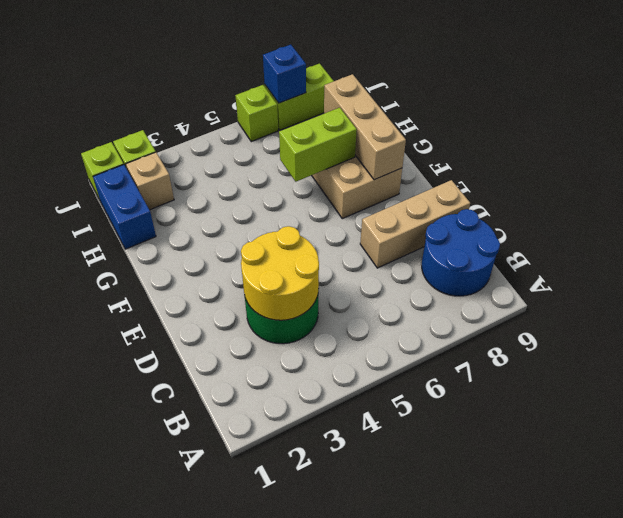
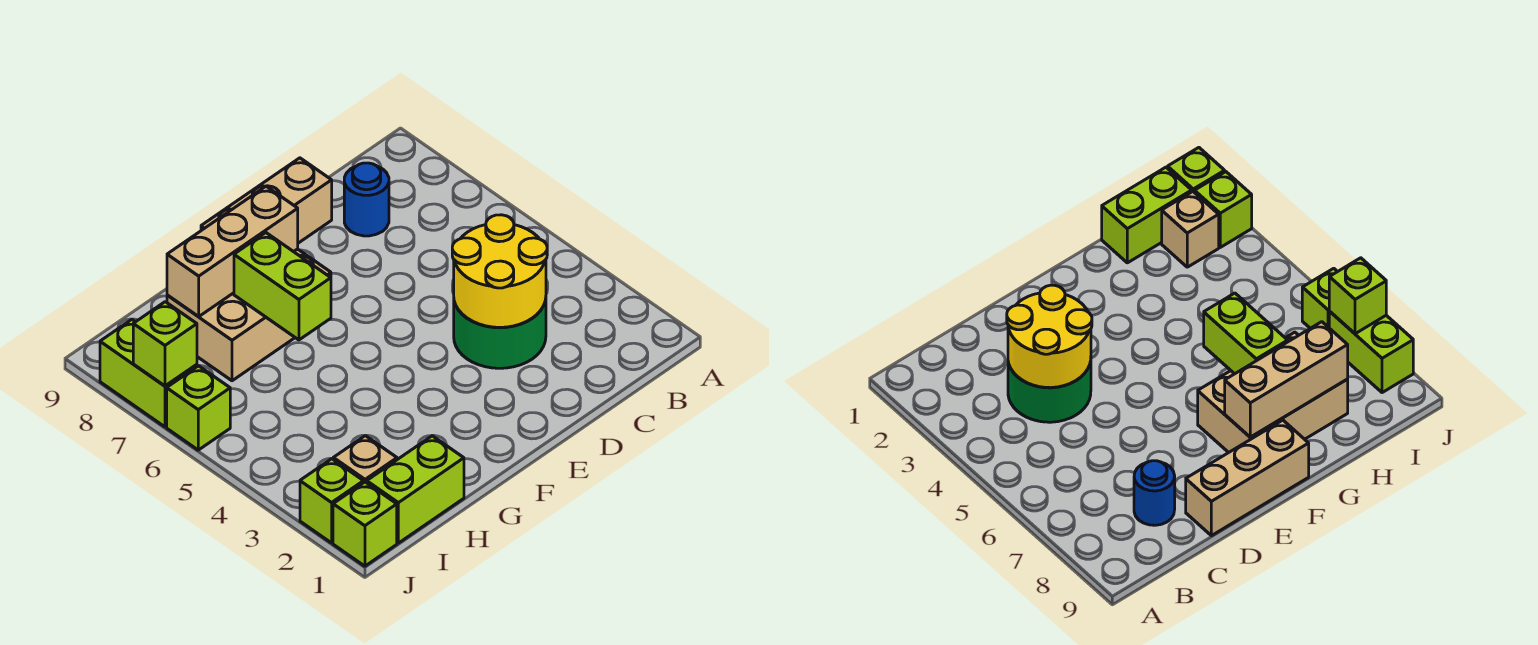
blue round brick B8:C9 level 1 -> blue round brick C8 level 1
tan brick D7:D9 level 1 -> tan brick D9:F9 level 1
blue brick H1:I1 level 1 -> lime brick H1:I1 level 1
blue brick J7 level 2 -> lime brick J7 level 2

